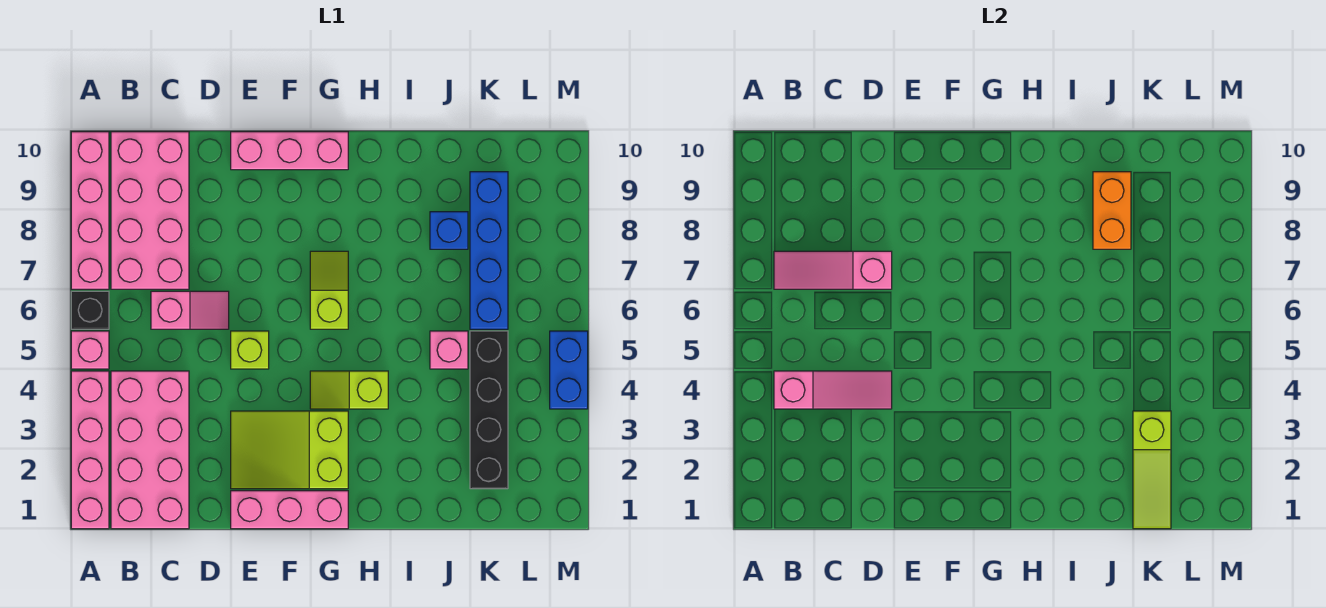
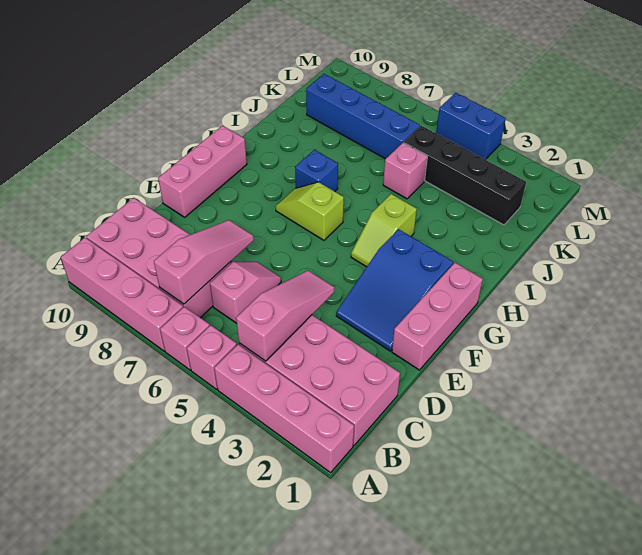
black brick A6 level 1 -> pink brick A6 level 1
pink slope B7:D7 level 2 top D -> pink slope B7:D7 level 2 top B
lime slope E2:G3 level 1 top G -> blue slope E2:G3 level 1 top G
lime brick E5 level 1 -> none
blue brick J8 level 1 -> blue brick H7 level 1
orange brick J8:J9 level 2 -> none
lime slope K1:K3 level 2 top 3 -> none

